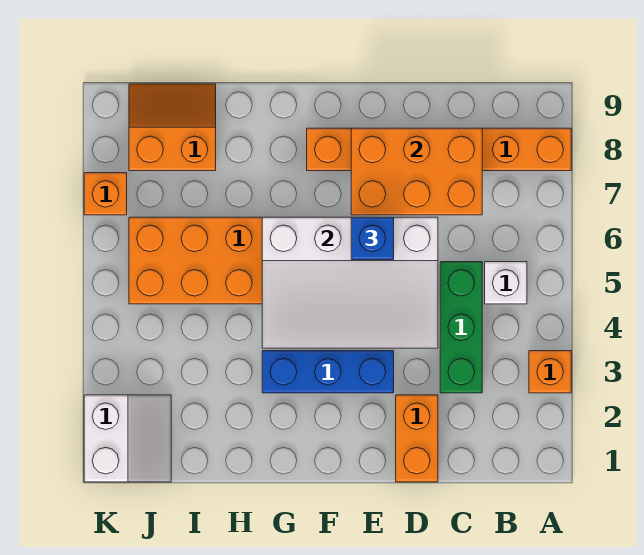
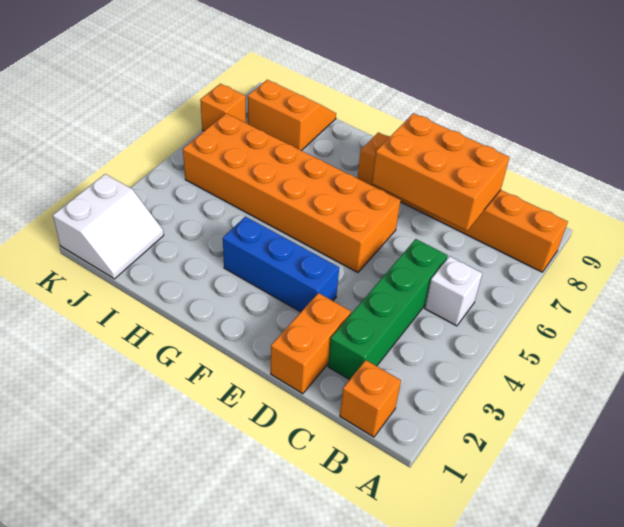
orange brick A3 level 1 -> orange brick B1 level 1
green brick C3:C5 level 1 -> green brick C2:C5 level 1
white slope D4:G6 level 2 top 6 -> none
blue brick E6 level 3 -> none

